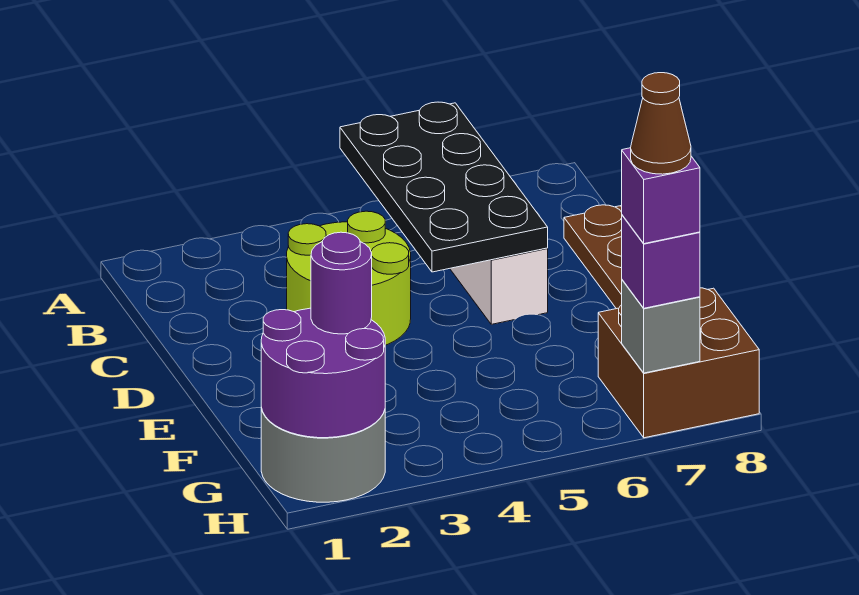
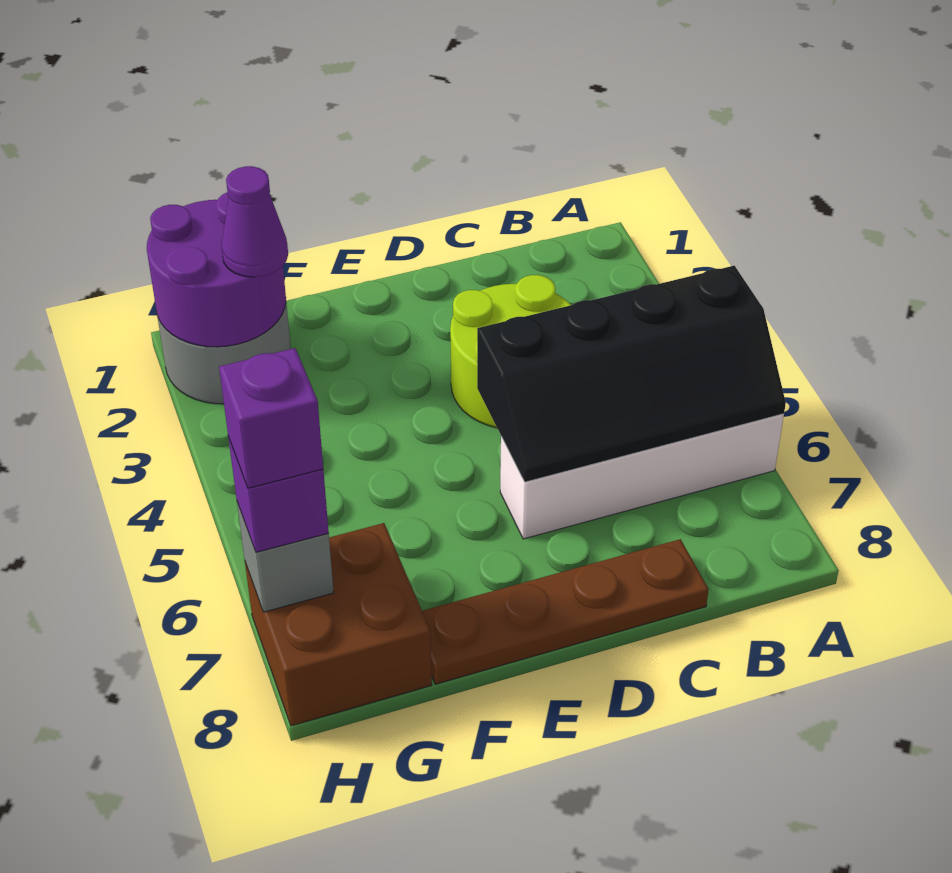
black plate A5:D6 level 2 -> black slope A5:D6 level 2 top 5
purple round brick G2 level 3 -> purple cone G2 level 3
brown cone H7 level 5 -> none

